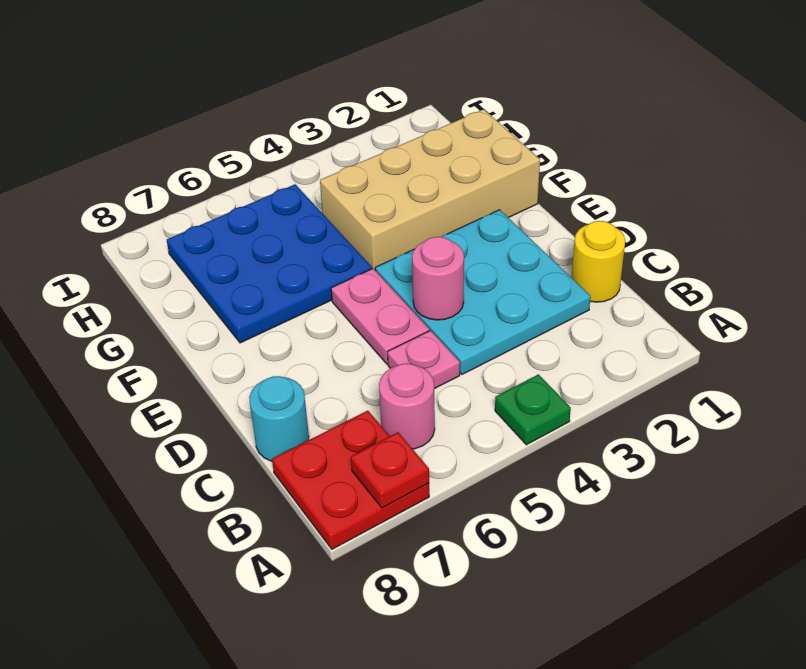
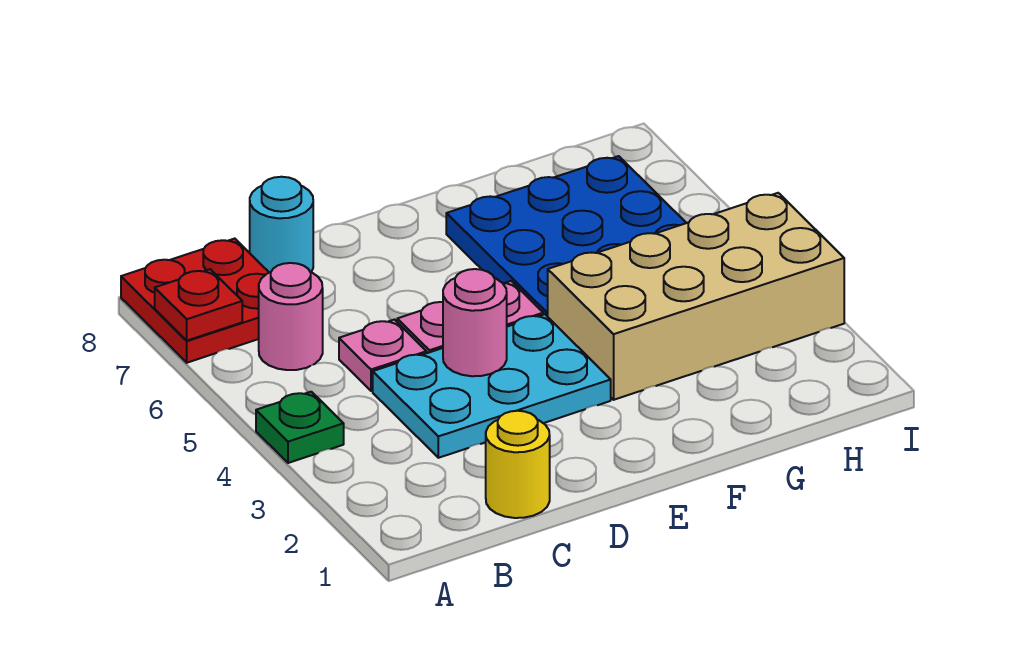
cyan plate C2:E4 level 1 -> cyan plate C3:E4 level 1
tan brick F1:G4 level 1 -> tan brick F3:I4 level 1

